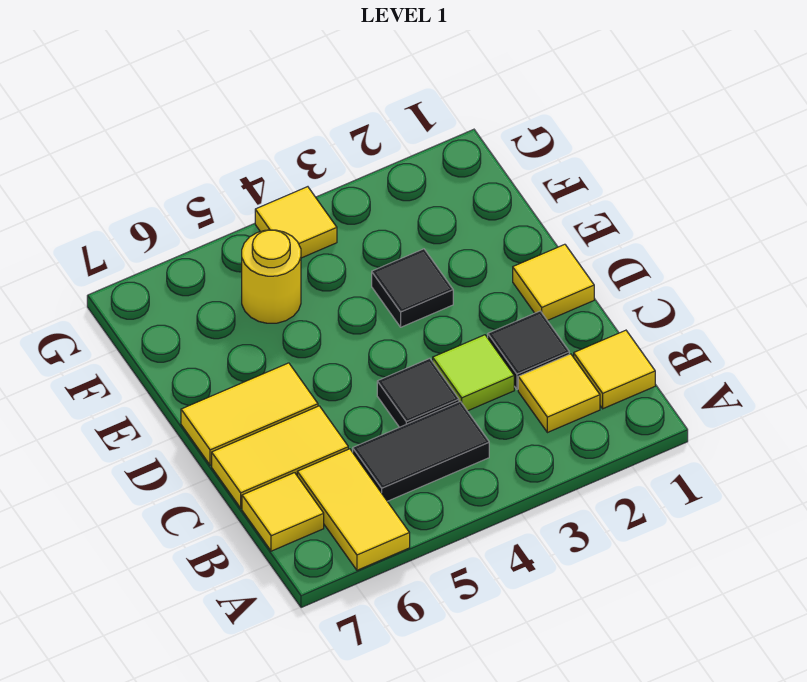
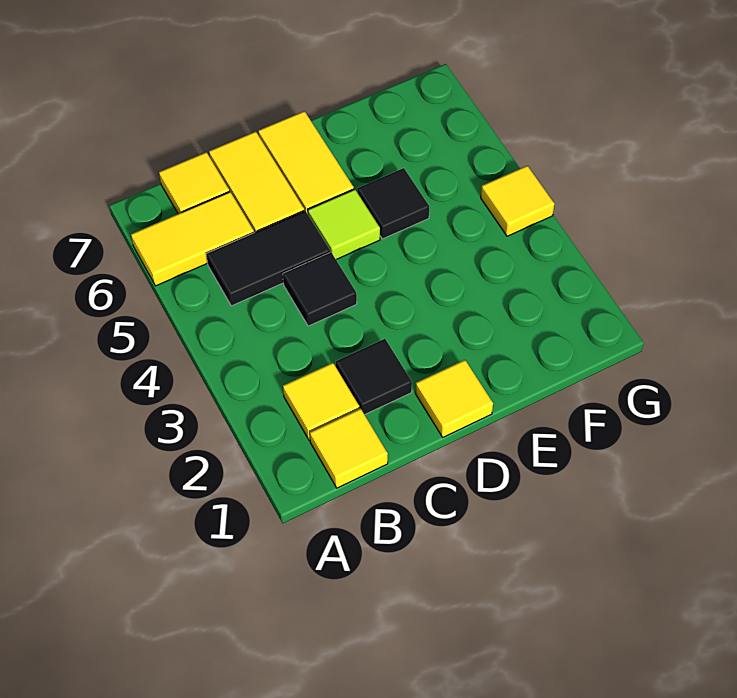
black tile B4:B5 level 1 -> black tile B5:C5 level 1
lime tile C3 level 1 -> lime tile D5 level 1
black tile E3 level 1 -> black tile E5 level 1
yellow round brick F5 level 1 -> none

